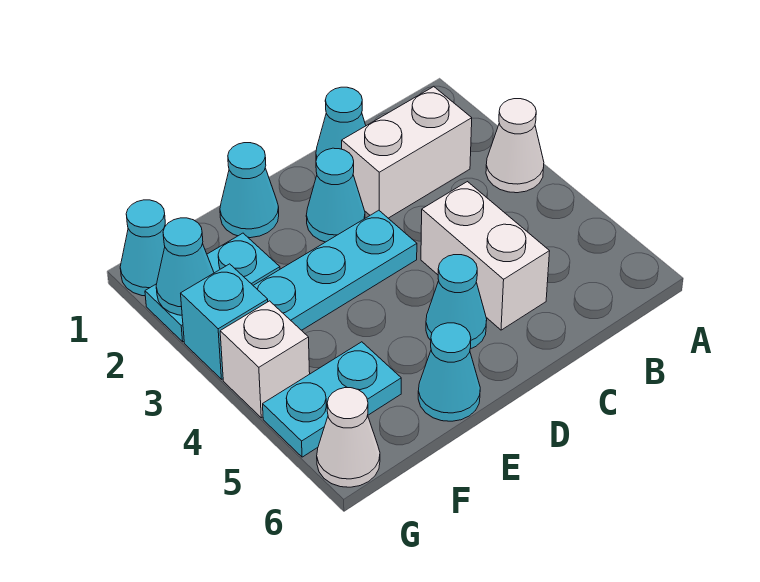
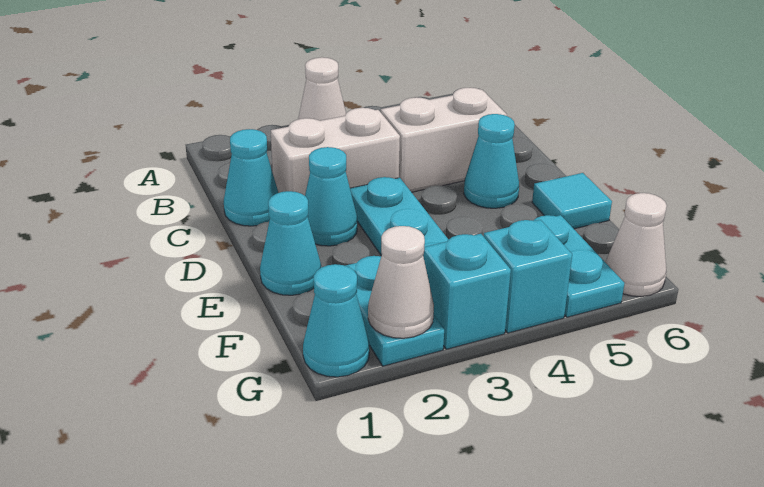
white brick B2:C2 level 1 -> white brick C2:C3 level 1
cyan cone E6 level 1 -> cyan tile E6 level 1
cyan cone G2 level 2 -> white cone G2 level 2
white brick G4 level 1 -> cyan brick G4 level 1

